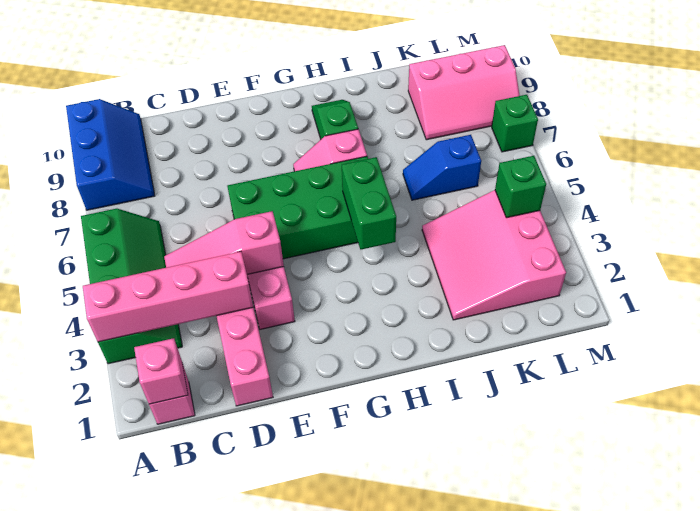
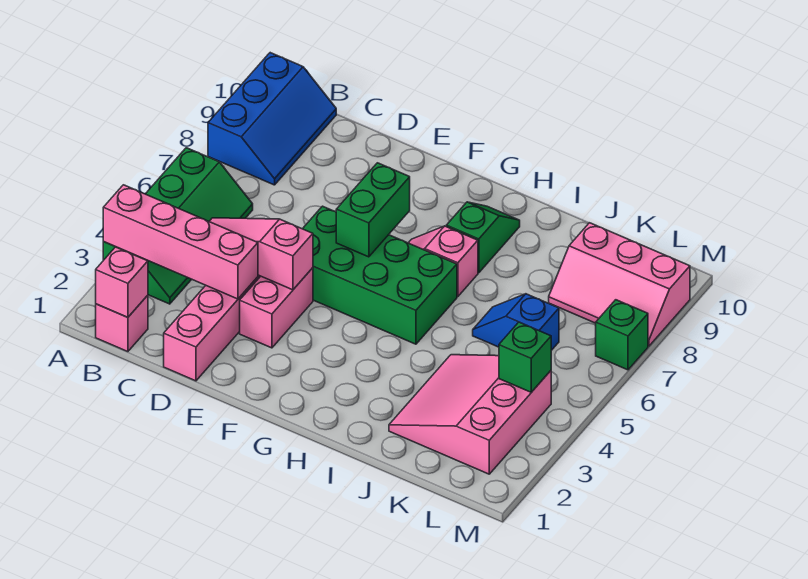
green brick H4:H5 level 2 -> green brick F6:F7 level 2

